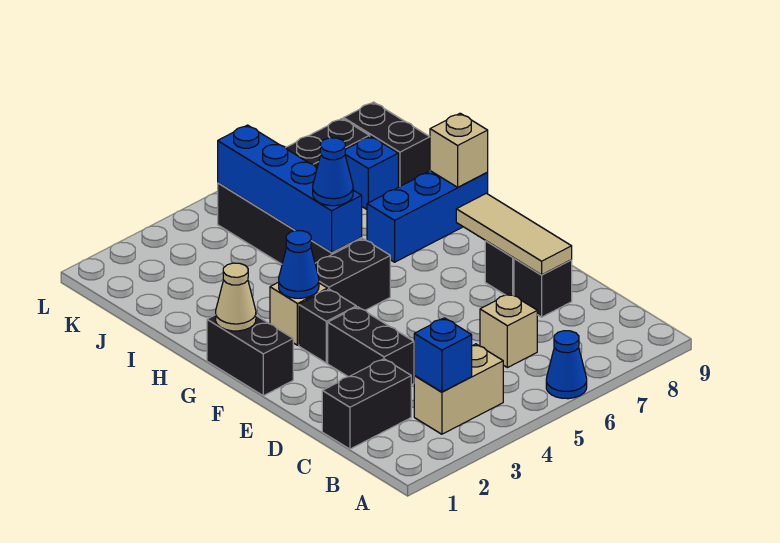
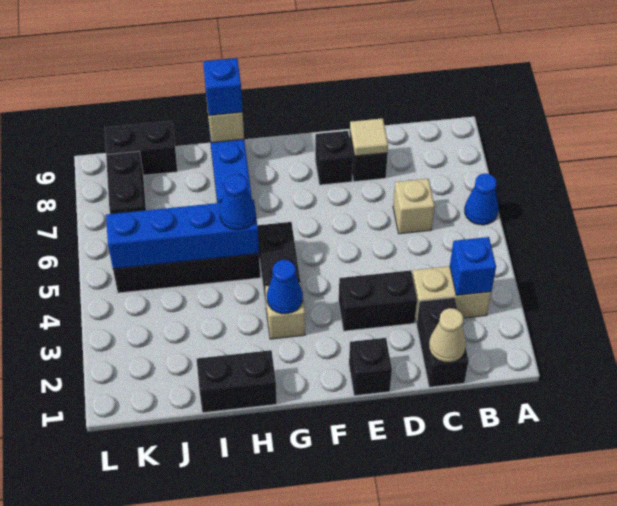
tan brick B3:B4 level 1 -> tan brick B3:C3 level 1
tan tile D8:F8 level 2 -> tan tile D8 level 2
black brick F1:G1 level 1 -> black brick H1:I1 level 1
black brick F3 level 1 -> black brick E1 level 1
tan cone G1 level 2 -> tan cone C1 level 2
blue brick J8 level 1 -> blue brick H9 level 3

